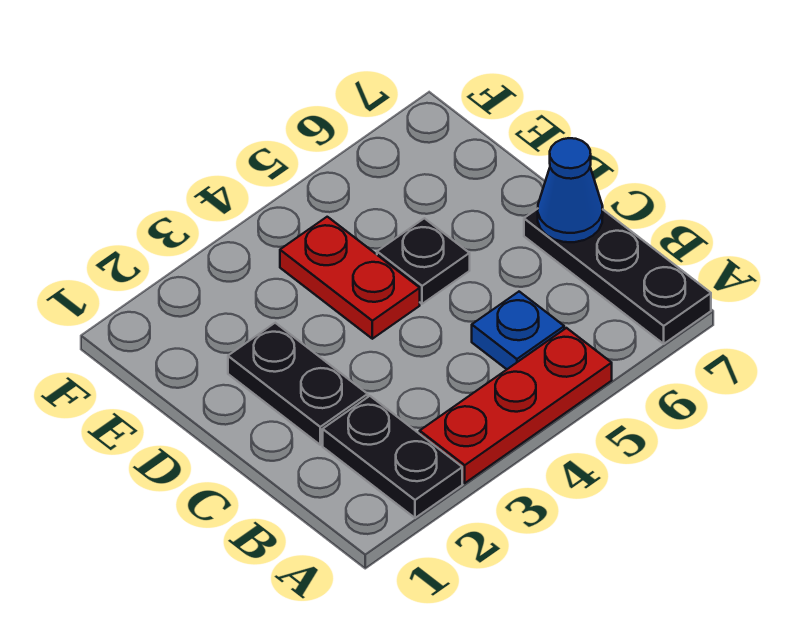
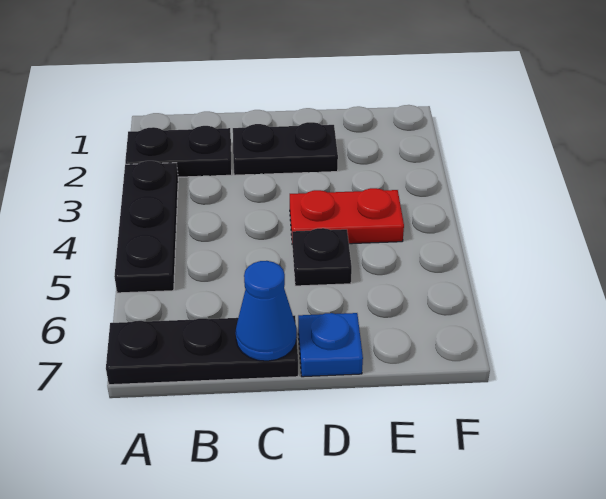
red plate A3:A5 level 1 -> black plate A3:A5 level 1
blue plate B5 level 1 -> blue plate D7 level 1

